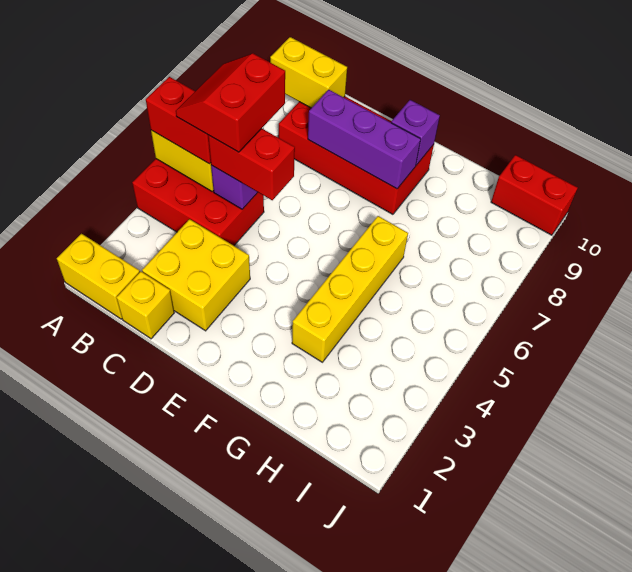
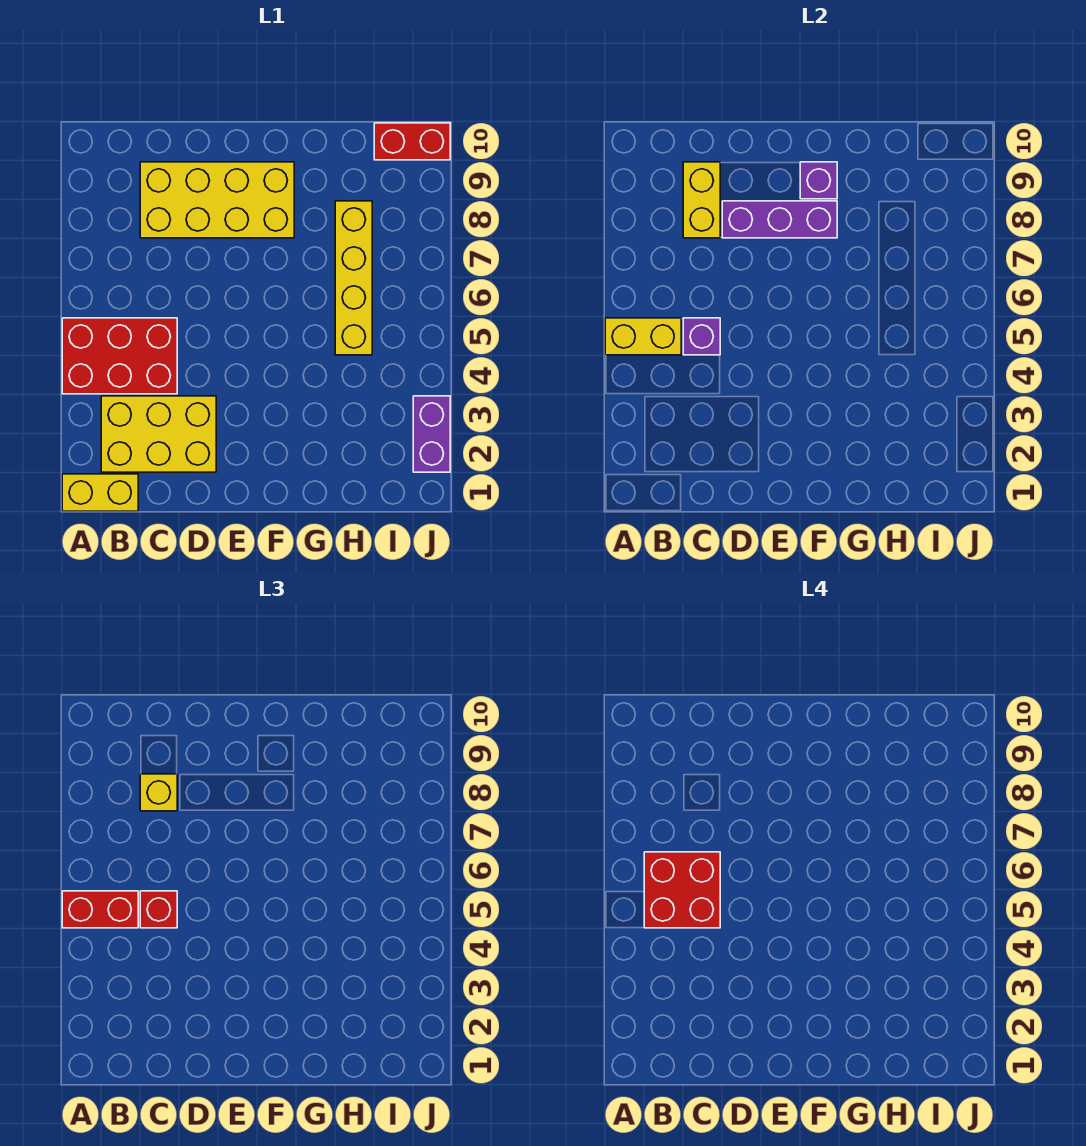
red slope B5:C6 level 4 top C -> red brick B5:C6 level 4
yellow brick B9:C9 level 2 -> yellow brick C8:C9 level 2
yellow brick C1 level 1 -> yellow brick C8 level 3
yellow brick C2:D3 level 1 -> yellow brick B2:D3 level 1
red brick C5:D5 level 3 -> red brick C5 level 3
red brick C8:F9 level 1 -> yellow brick C8:F9 level 1
yellow brick G3:G6 level 1 -> yellow brick H5:H8 level 1
none -> purple brick J2:J3 level 1

